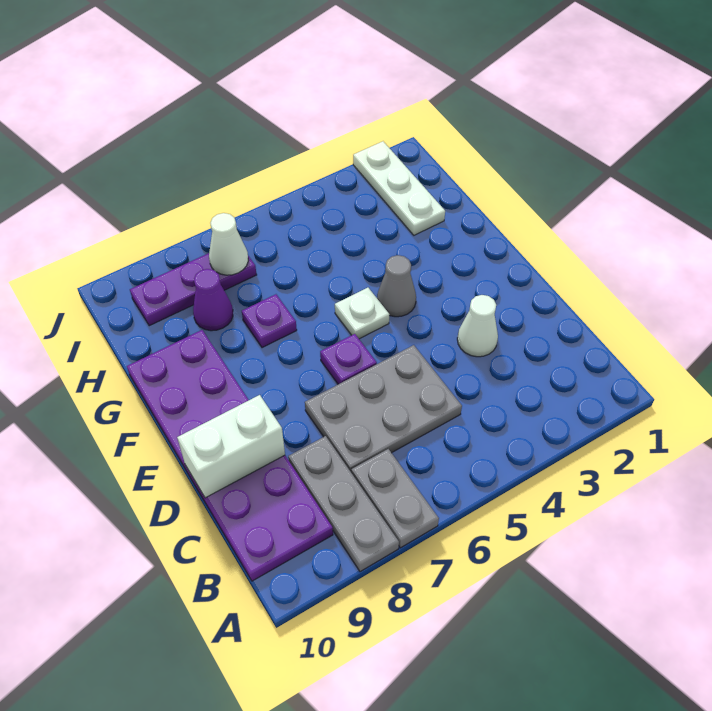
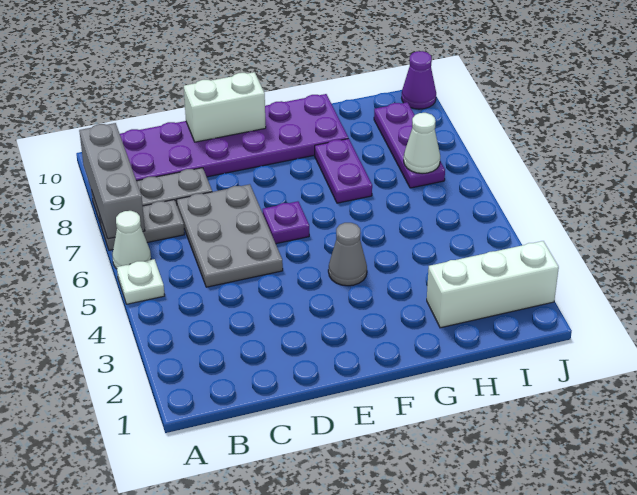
none -> grey brick A7:A9 level 2
white cone D3 level 1 -> white cone A6 level 1
white brick D9:D10 level 2 -> white brick D10:E10 level 2
white plate F5 level 1 -> white plate A5 level 1
purple plate G7 level 1 -> purple plate G7:G8 level 1
white plate H2:J2 level 1 -> white brick H2:J2 level 1
purple cone H8 level 1 -> purple cone J10 level 1

